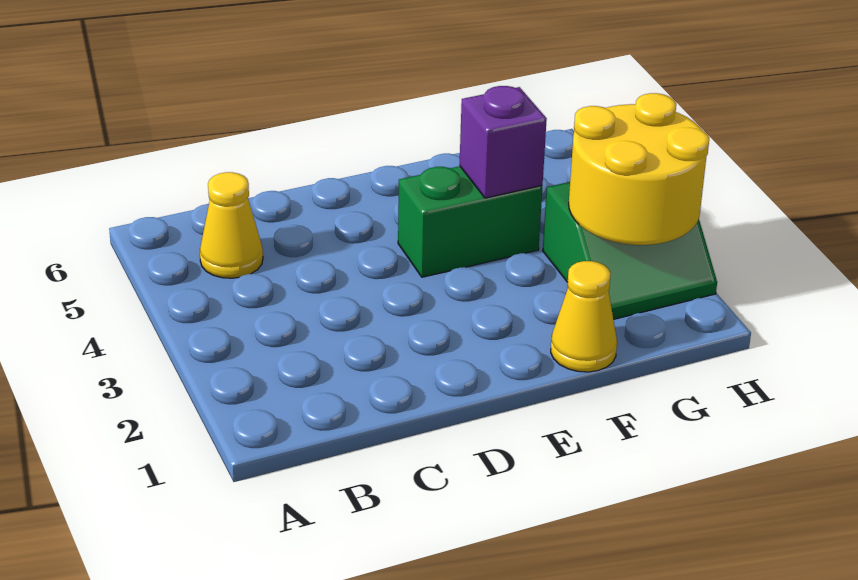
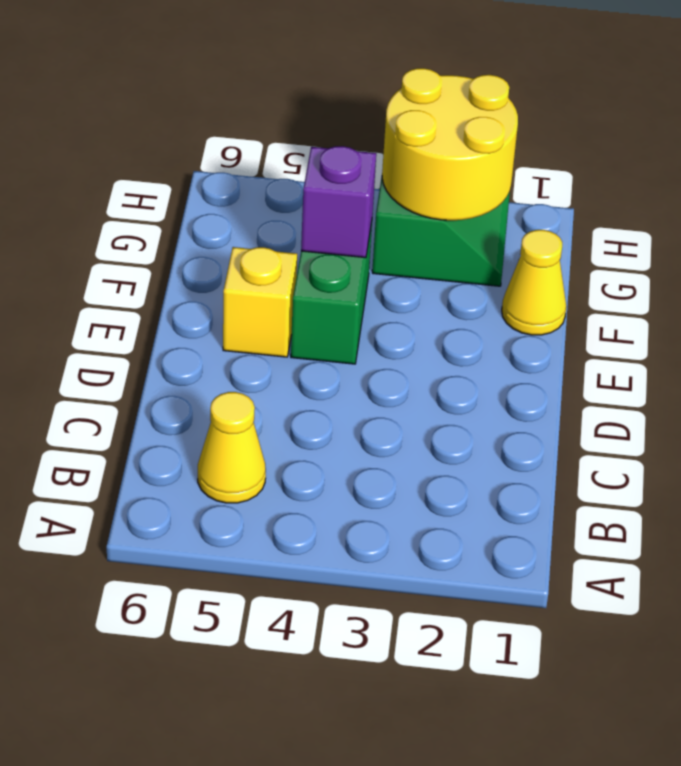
none -> yellow brick E5 level 1

